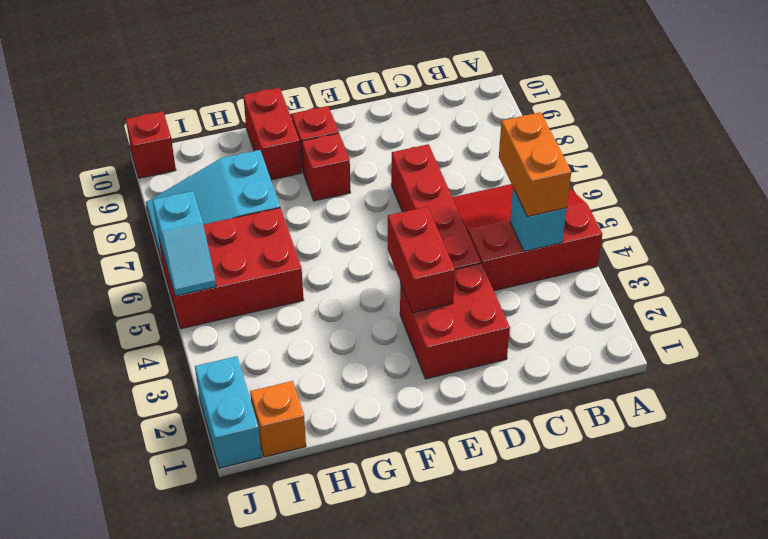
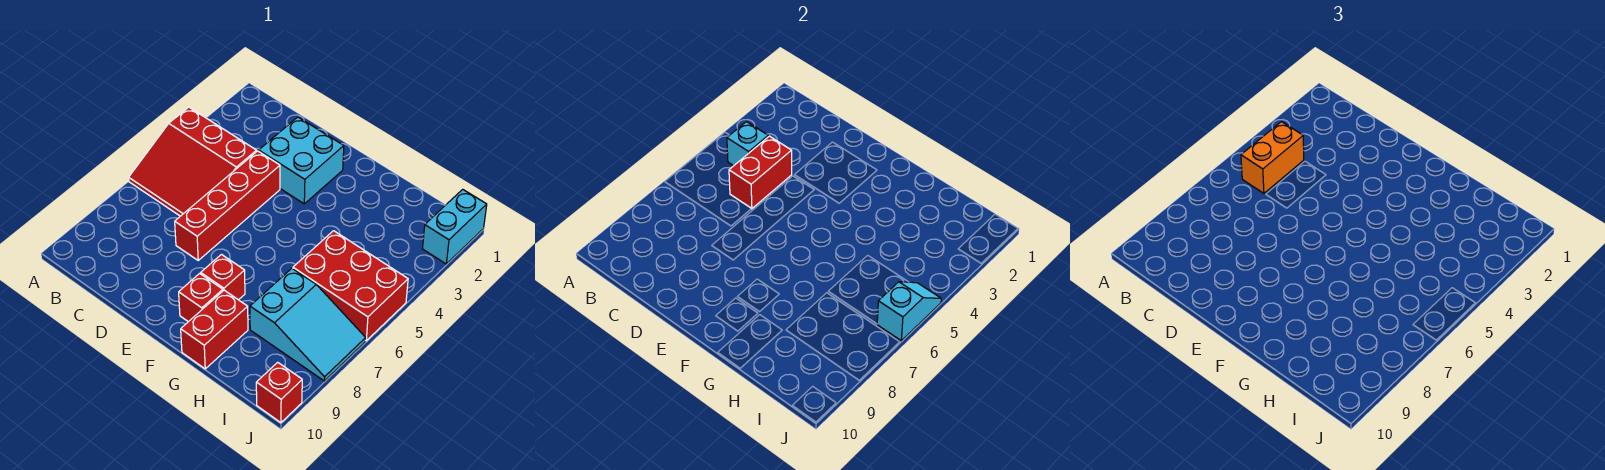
red brick D2:E3 level 1 -> cyan brick D2:E3 level 1
red brick E3:E4 level 2 -> red brick C4:C5 level 2
orange brick I1 level 1 -> none

